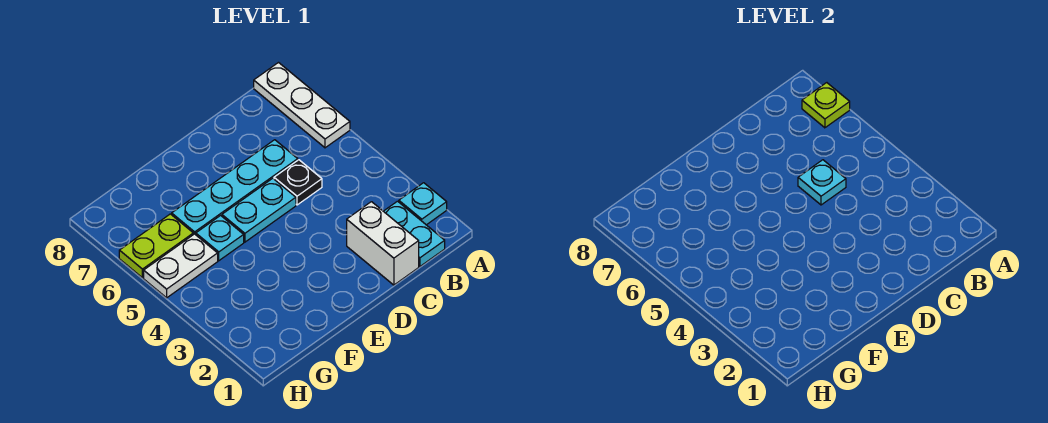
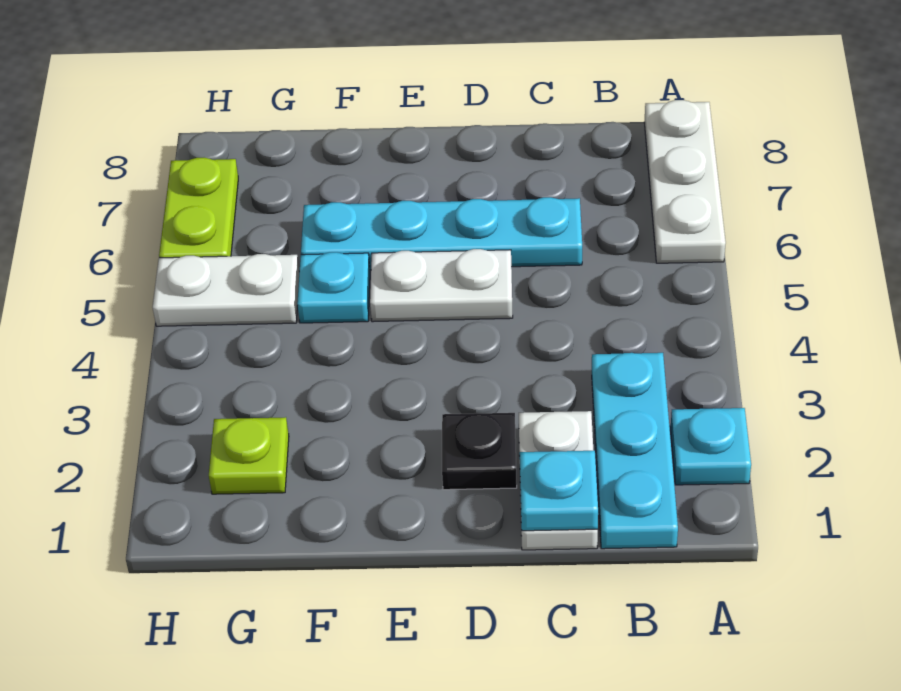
lime plate A7 level 2 -> lime plate G2 level 1
cyan plate B1:B2 level 1 -> cyan plate B1:B3 level 1
white brick C1:C2 level 1 -> white plate C1:C2 level 1
black plate C5 level 1 -> black plate D2 level 1
cyan plate C5 level 2 -> cyan plate C1 level 2
cyan plate D5:E5 level 1 -> white plate D5:E5 level 1
lime plate G6:H6 level 1 -> lime plate H6:H7 level 1

